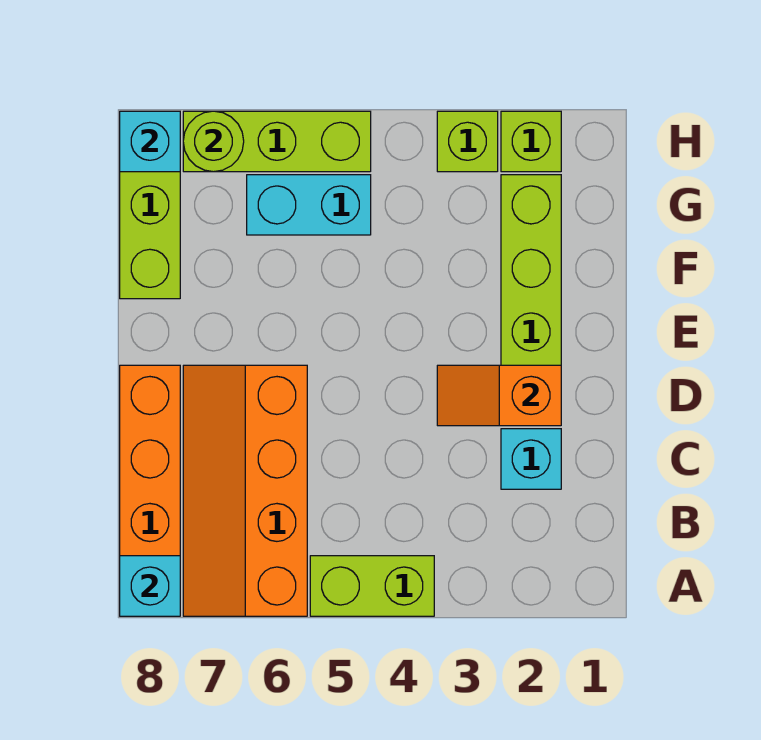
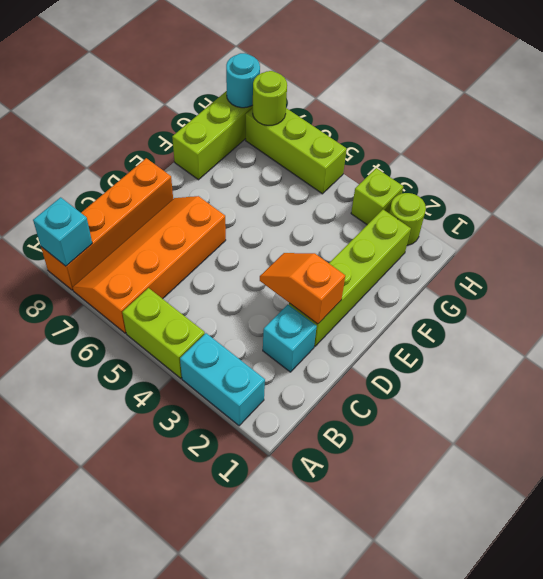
cyan brick G5:G6 level 1 -> cyan brick A2:A3 level 1
lime brick H2 level 1 -> lime round brick H2 level 1
cyan brick H8 level 2 -> cyan round brick H8 level 2

